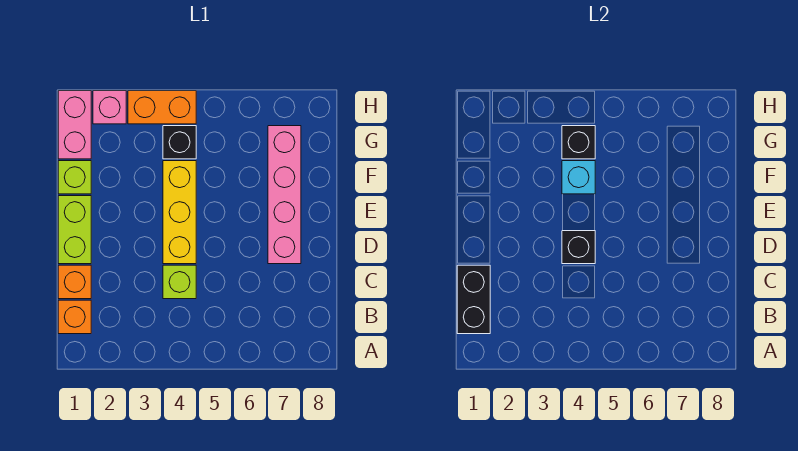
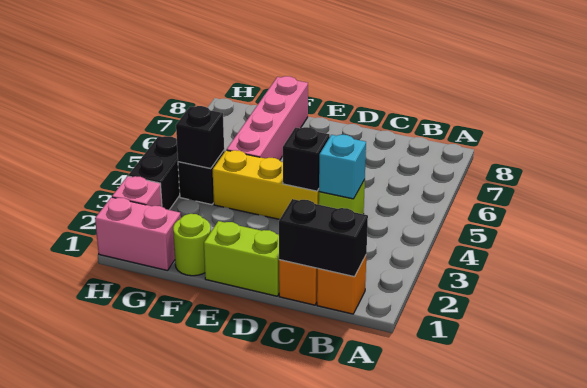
pink brick D7:G7 level 1 -> pink brick F5:F8 level 1
lime brick F1 level 1 -> lime round brick F1 level 1
cyan brick F4 level 2 -> cyan brick C4 level 2
orange brick H3:H4 level 1 -> black brick H3:H4 level 1

